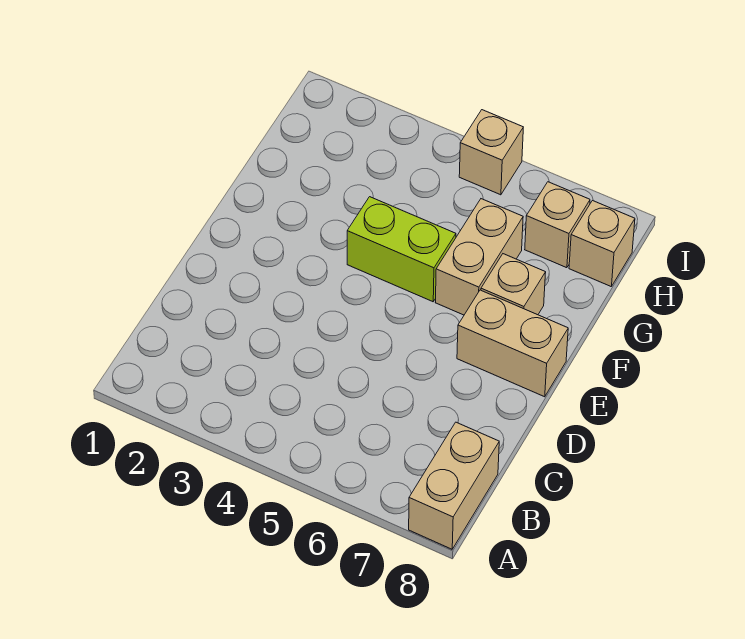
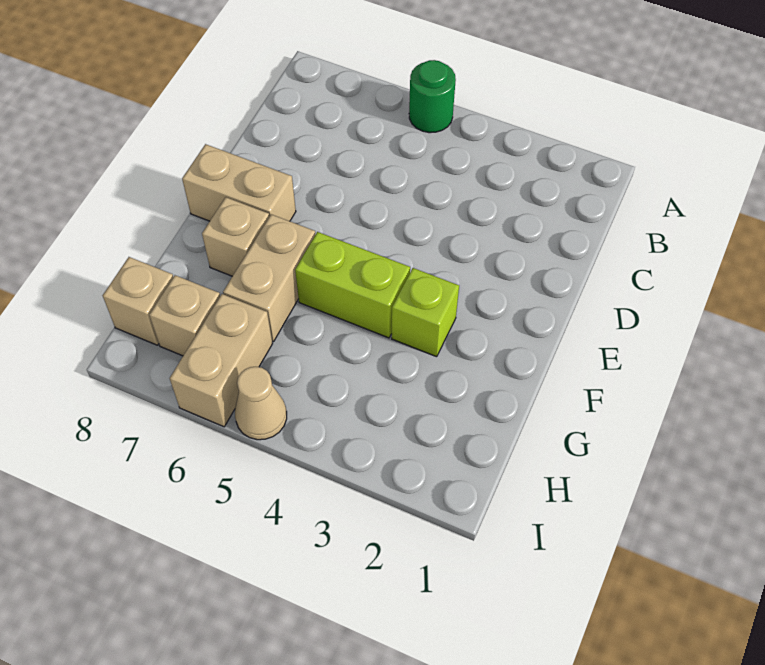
none -> green round brick A5 level 1
tan brick A8:B8 level 1 -> tan brick H6:I6 level 1
none -> lime brick F3 level 1
tan brick I5 level 1 -> tan cone I5 level 1

